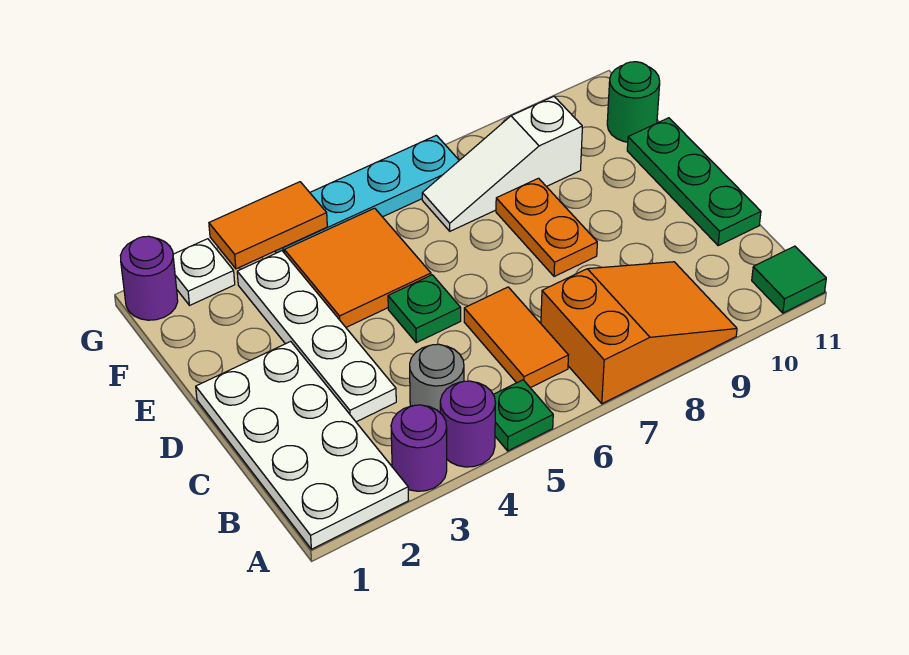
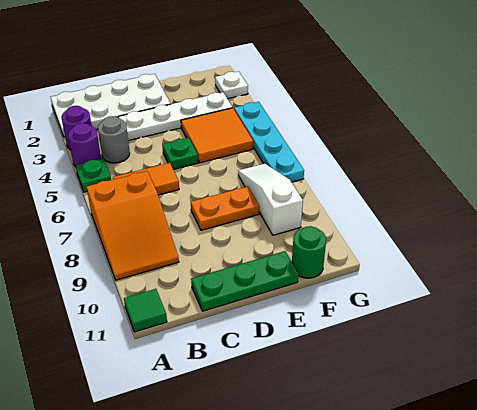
purple round brick G1 level 1 -> none
orange tile G3:G4 level 2 -> none

